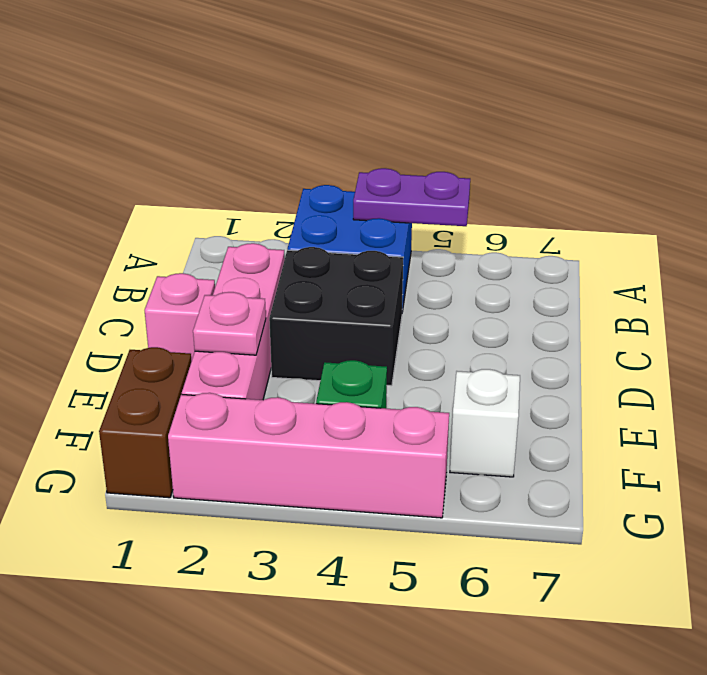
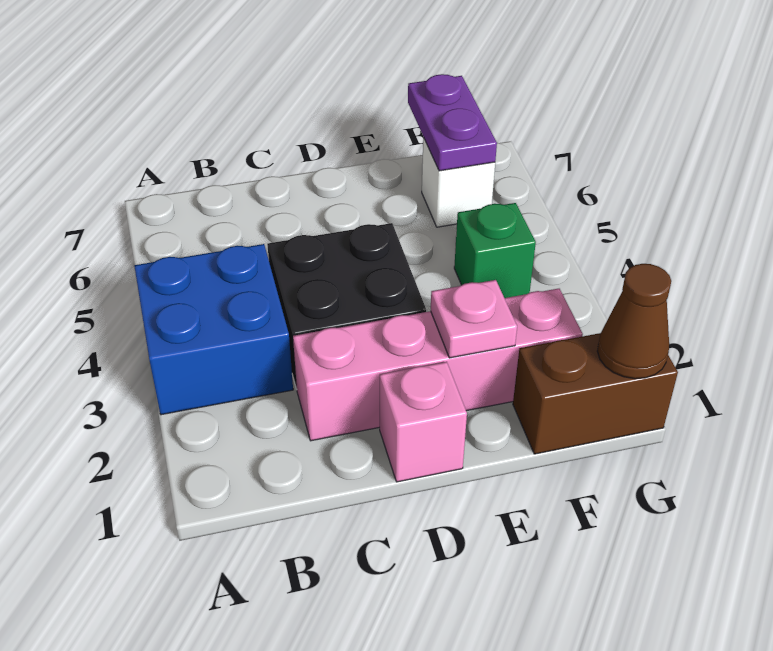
purple plate A4:A5 level 2 -> purple plate F6:F7 level 2
none -> brown cone G1 level 2
pink brick G2:G5 level 1 -> none

